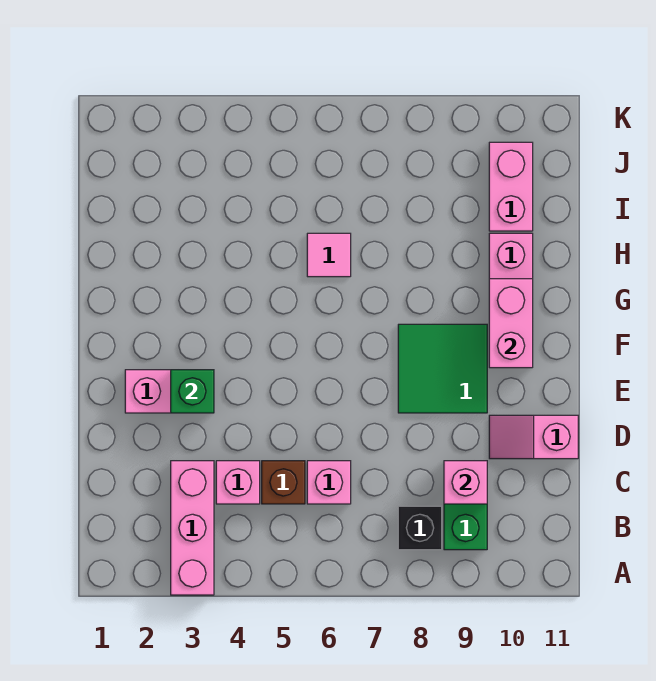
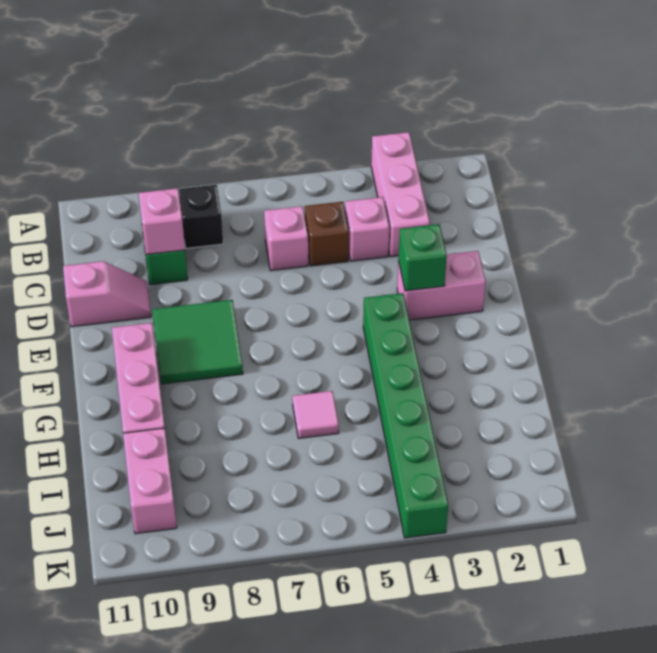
none -> green brick F4:K4 level 1
pink brick F10:G10 level 2 -> none

